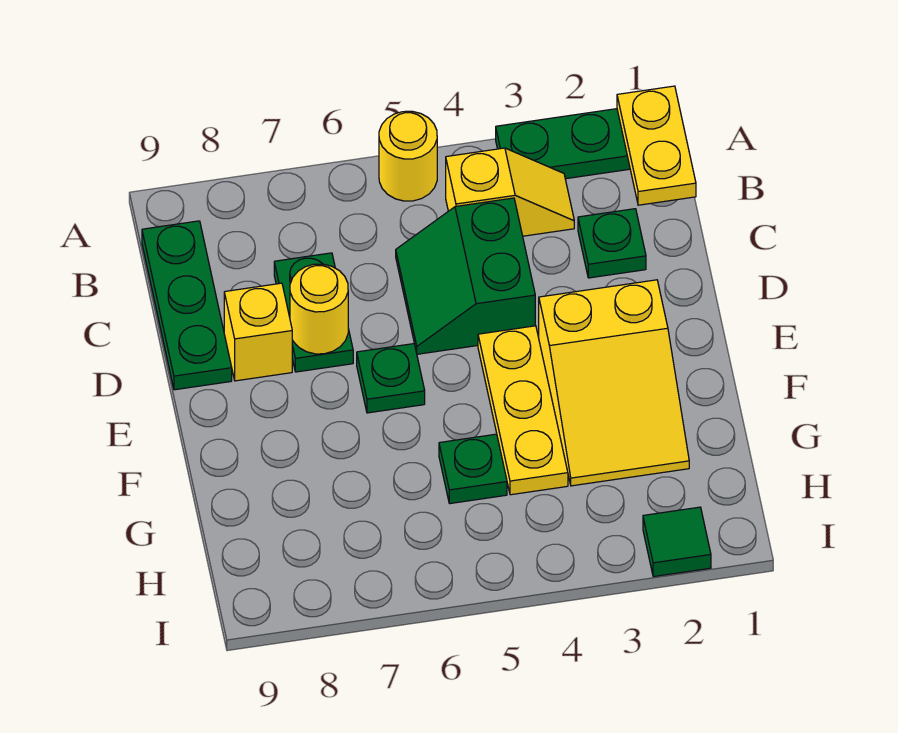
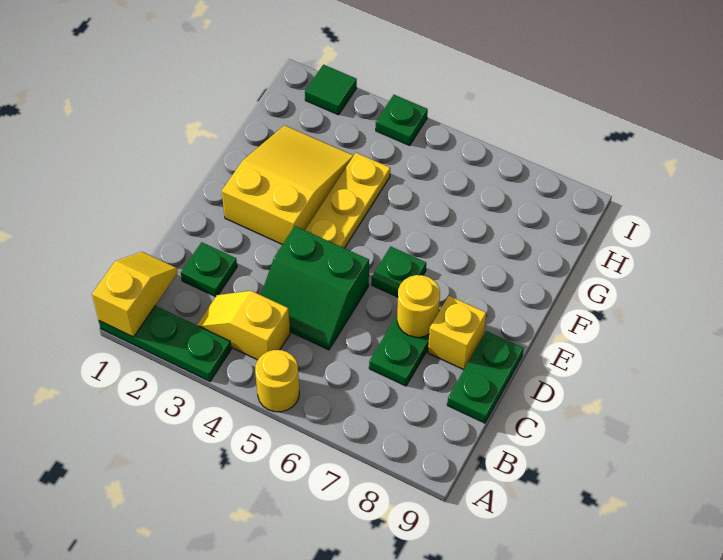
yellow plate A1:B1 level 2 -> yellow slope A1:B1 level 2 top A
green plate B9:D9 level 1 -> green plate C9:D9 level 1
green slope C4:D5 level 1 top 4 -> green slope C4:D5 level 1 top D
green plate G5 level 1 -> green plate I4 level 1

